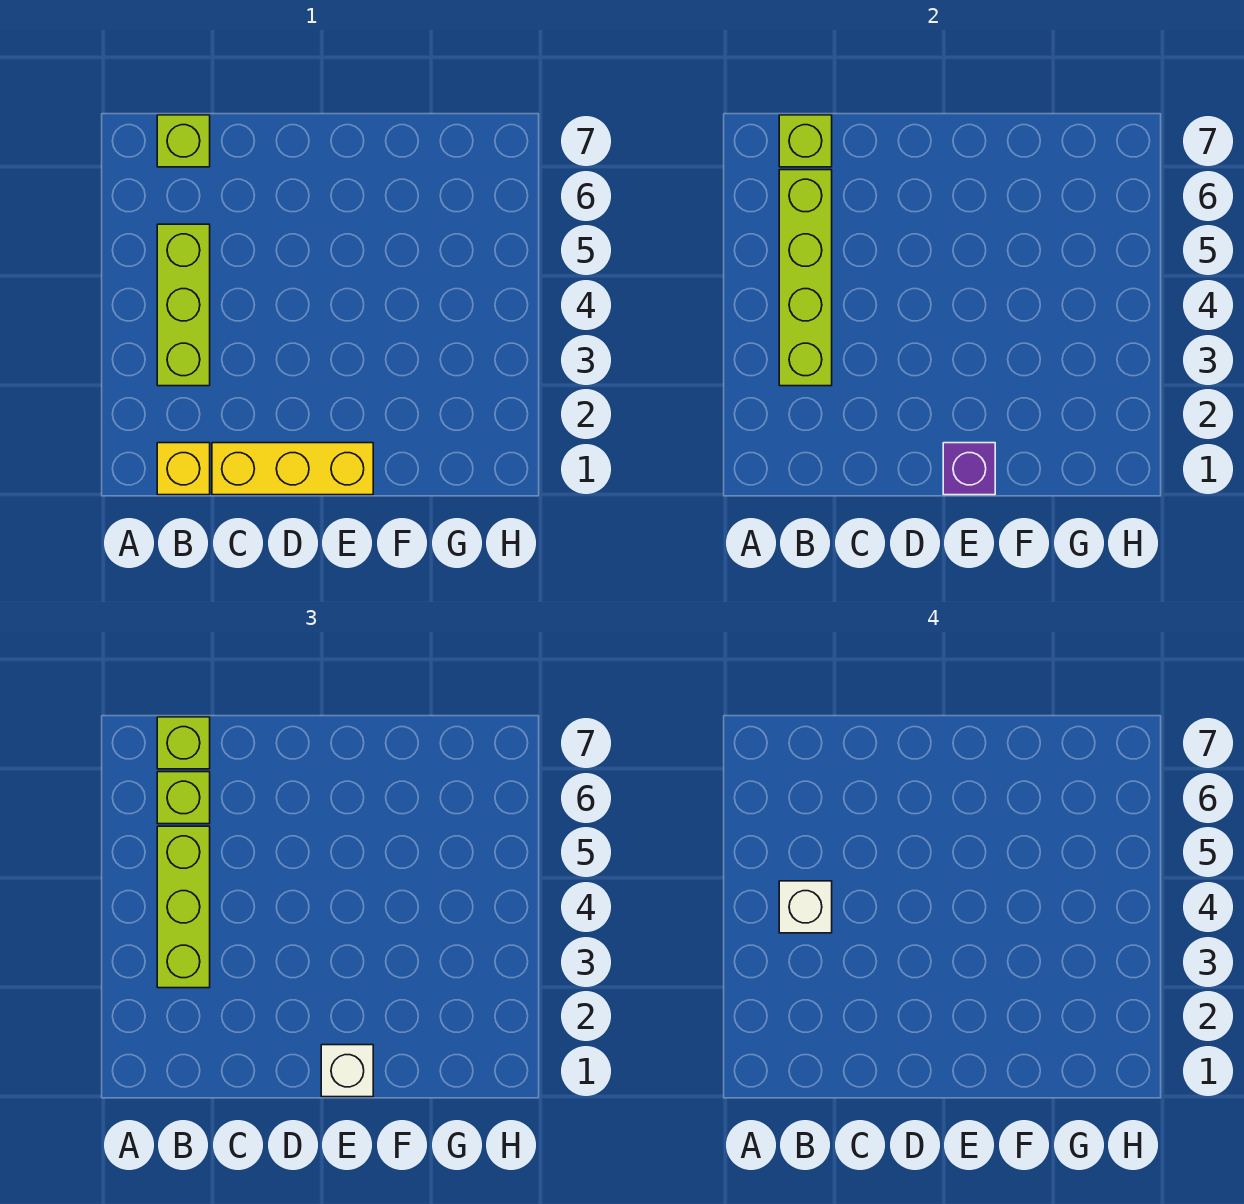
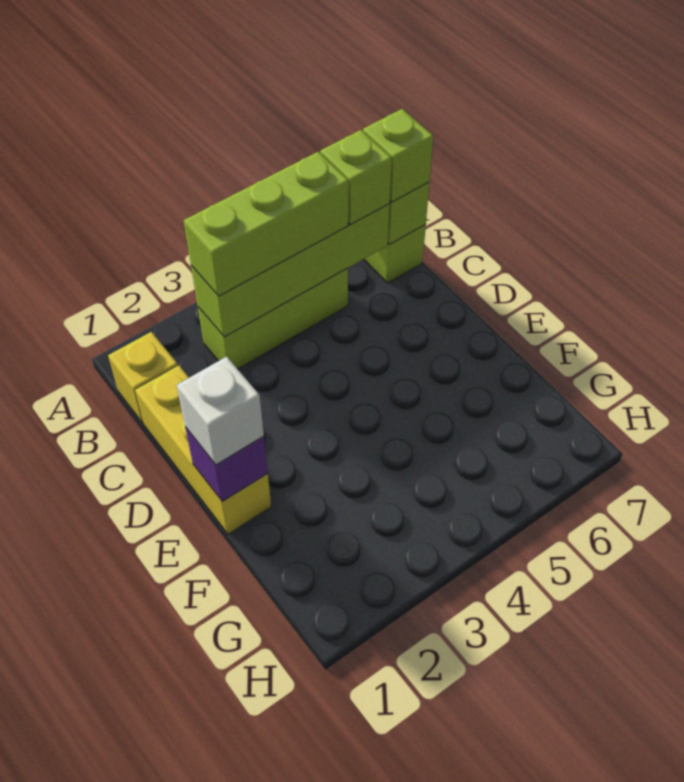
white brick B4 level 4 -> none

